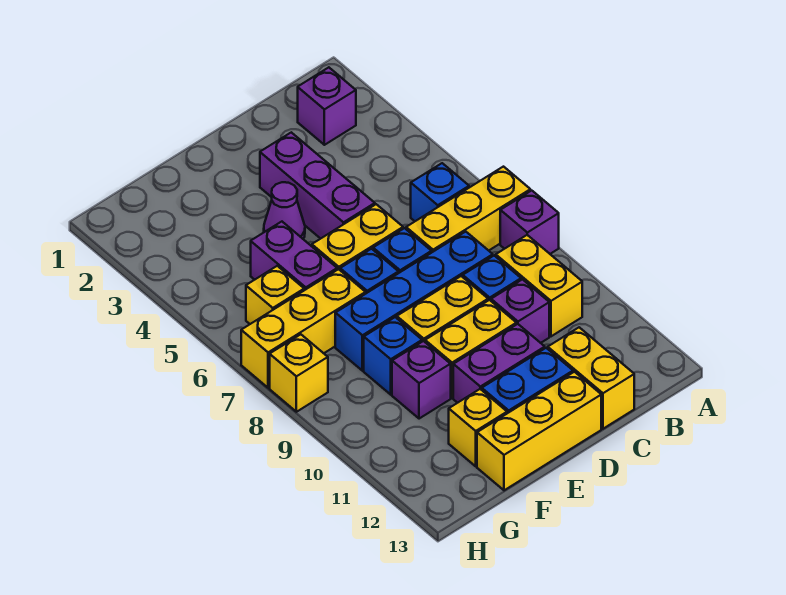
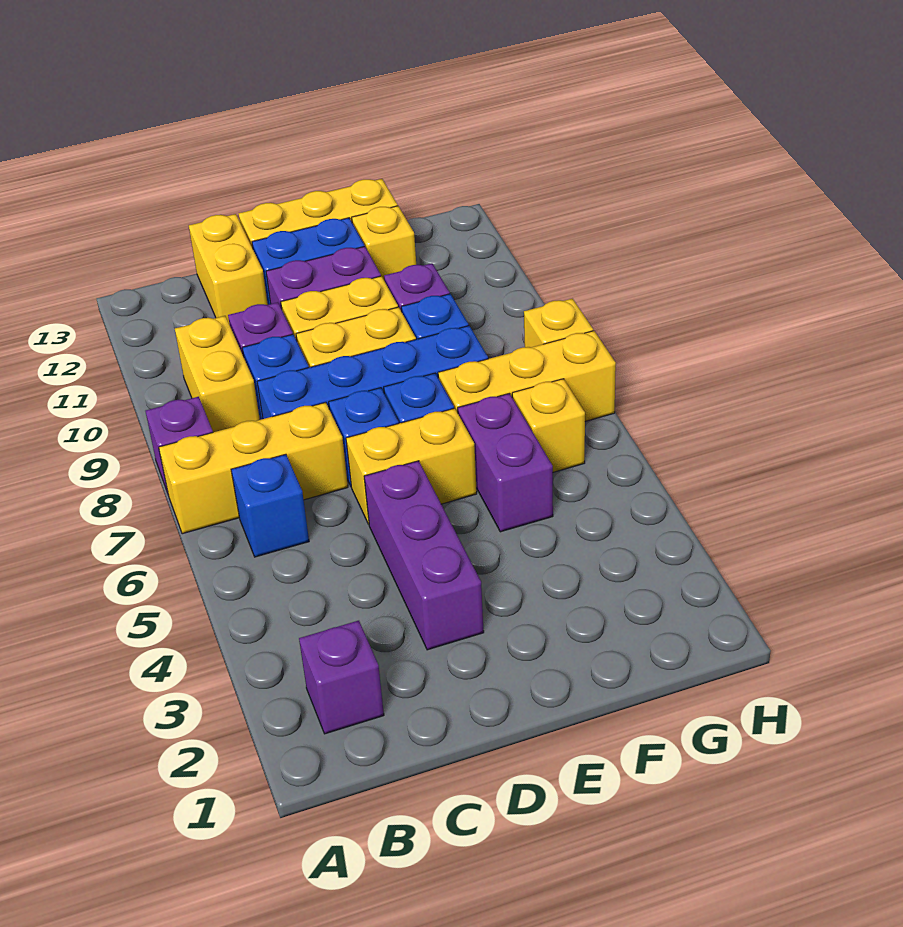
purple cone E4 level 1 -> none

